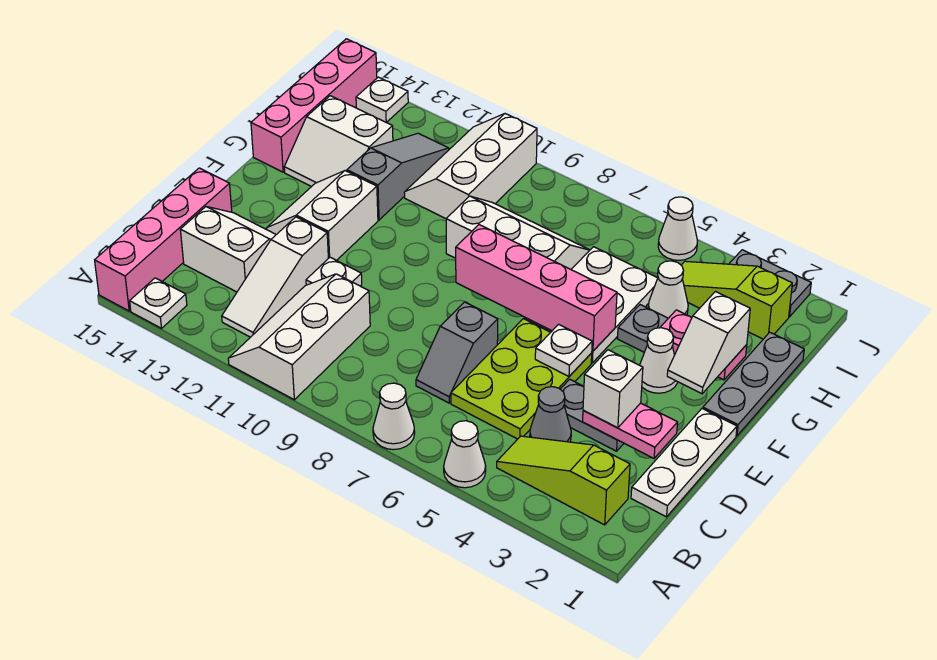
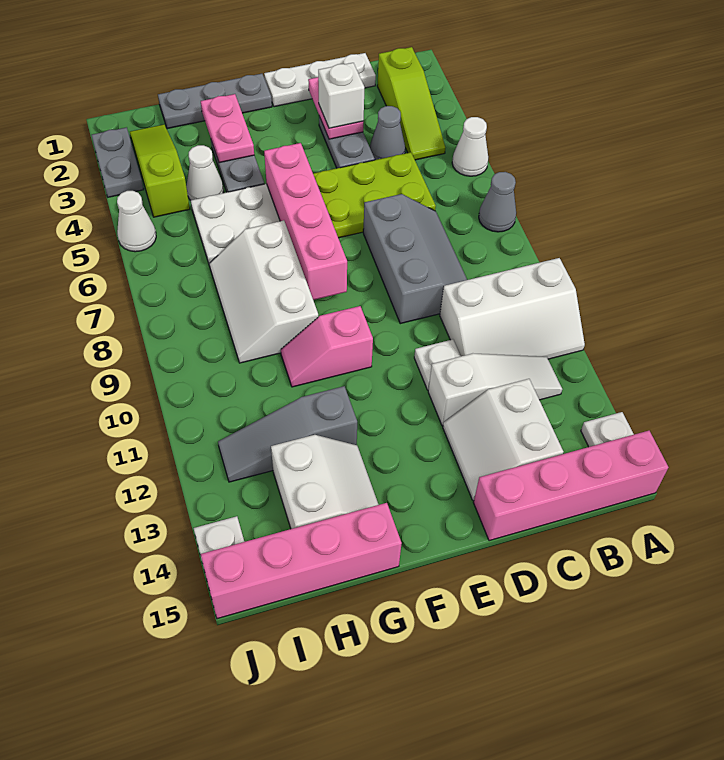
white cone A7 level 1 -> grey cone A7 level 1
grey slope C7:D7 level 1 top D -> grey slope C7:D9 level 1 top D
white plate E5 level 2 -> none
white slope E12:F13 level 1 top 12 -> none
white slope F2:G2 level 3 top G -> none
white cone F3 level 1 -> none
none -> pink slope F10:G10 level 1 top F
white slope H10:J11 level 1 top 10 -> none
lime slope I2:I4 level 1 top 2 -> lime slope I2:I4 level 1 top 4

